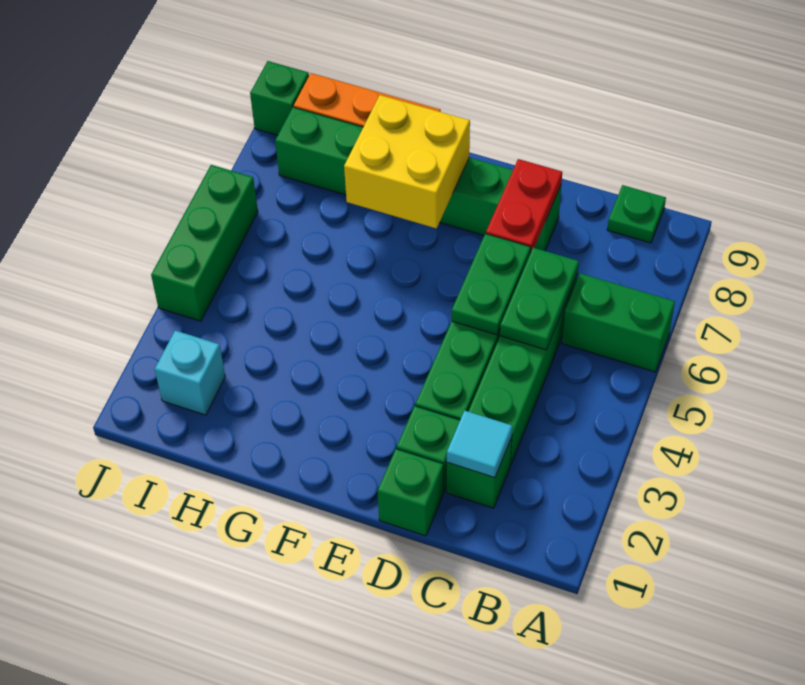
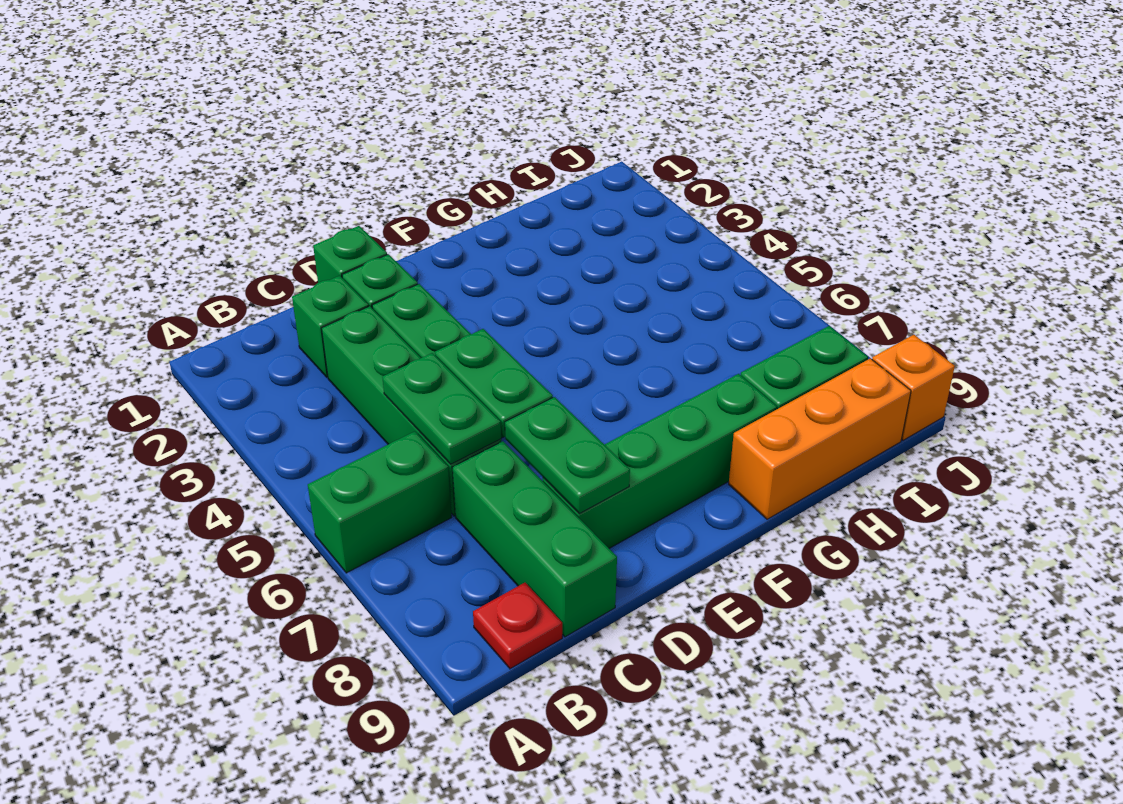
green plate B9 level 1 -> red plate B9 level 1
cyan tile C2 level 2 -> none
red plate D7:D8 level 2 -> green plate D7:D8 level 2
yellow brick F7:G8 level 2 -> none
cyan brick I2 level 1 -> none
green brick J4:J6 level 1 -> green brick C7:C9 level 1
green brick J9 level 1 -> orange brick J9 level 1

